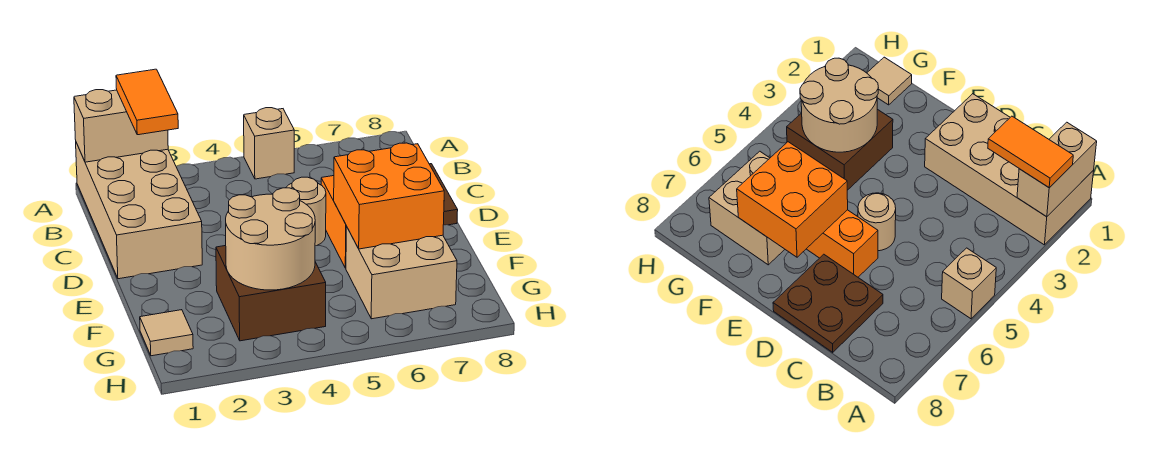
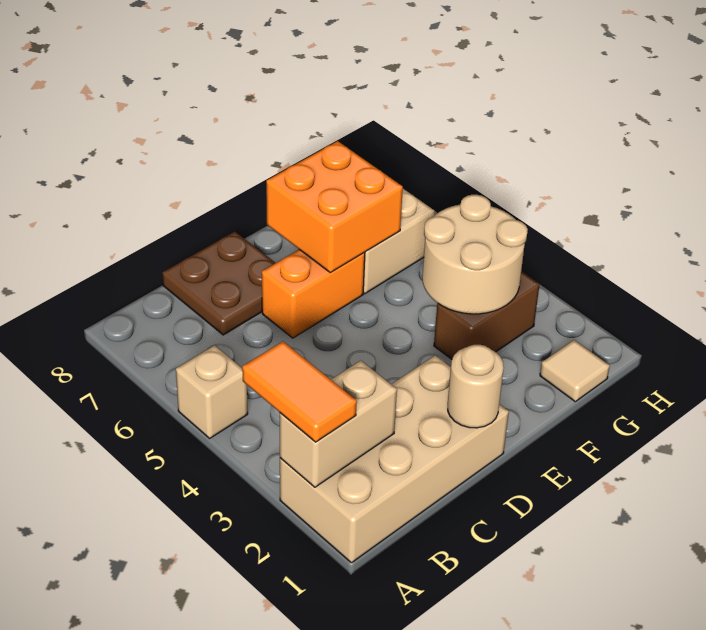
tan brick A1:A2 level 2 -> tan brick A2:B2 level 2
orange tile A2:B2 level 3 -> orange tile A2:A3 level 3
tan round brick D5 level 1 -> tan round brick D1 level 2
brown brick F3:G4 level 1 -> brown brick F3:G3 level 1

